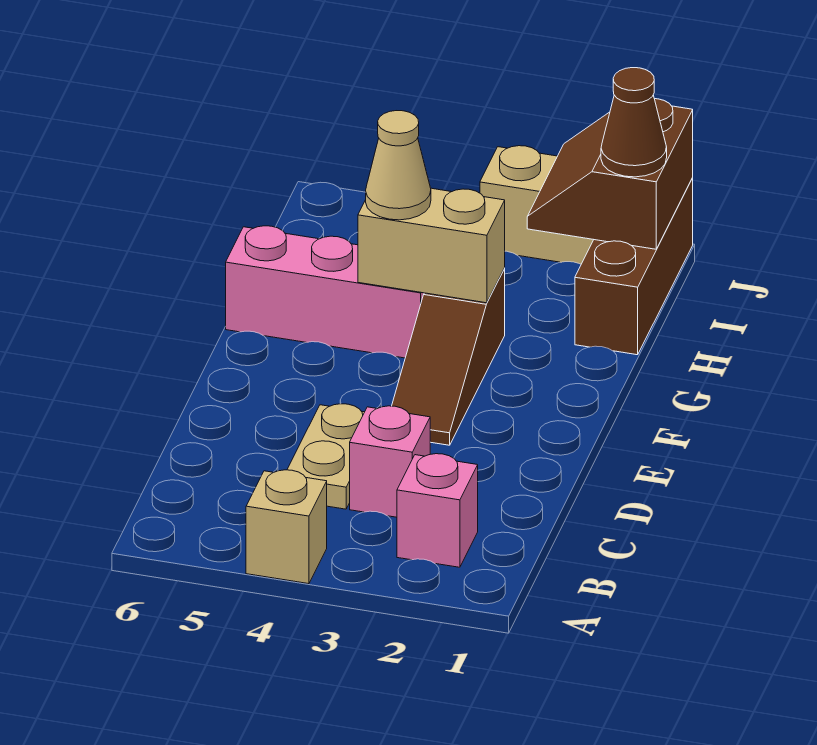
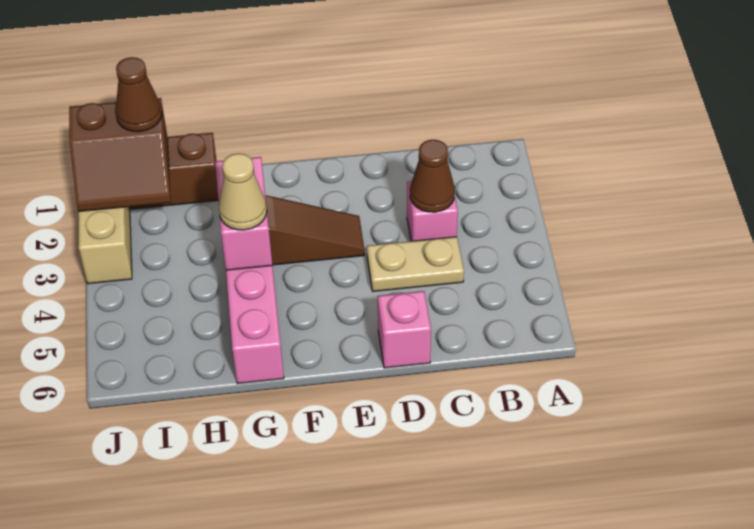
tan brick A4 level 1 -> none
pink brick B2 level 1 -> pink brick D6 level 1
none -> brown cone C3 level 2
tan brick G3:G4 level 2 -> pink brick G3:G4 level 2

